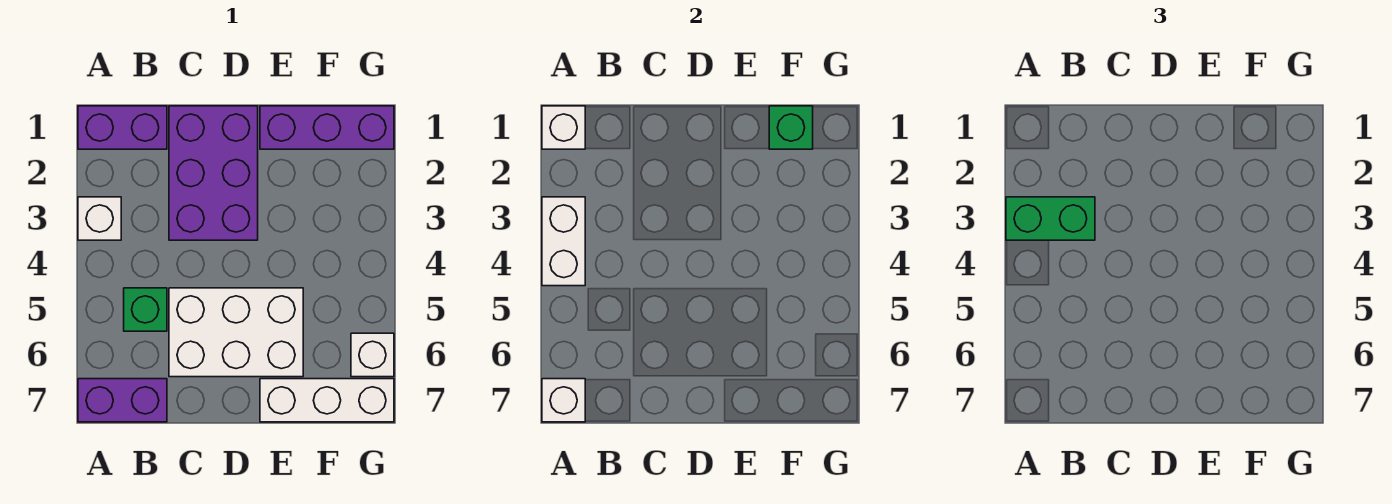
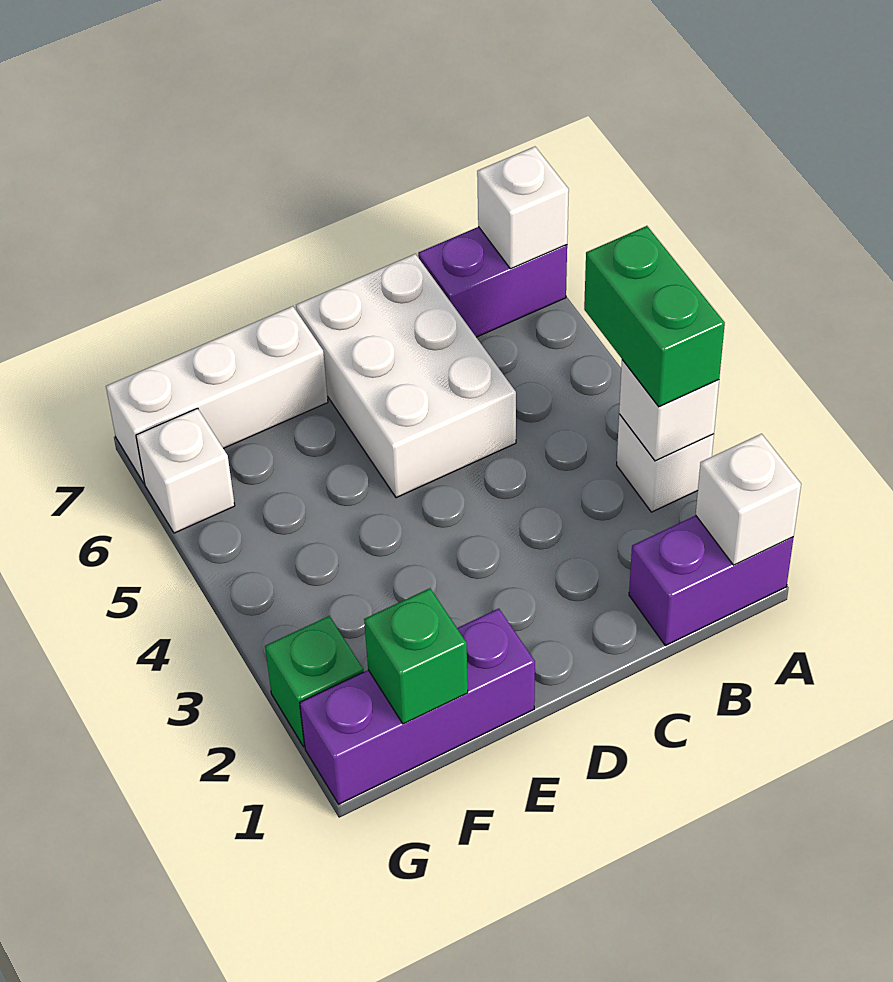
white brick A3:A4 level 2 -> white brick A3 level 2
green brick A3:B3 level 3 -> green brick A3:A4 level 3
green brick B5 level 1 -> green brick G2 level 1
purple brick C1:D3 level 1 -> none
white brick C5:E6 level 1 -> white brick C5:D7 level 1

